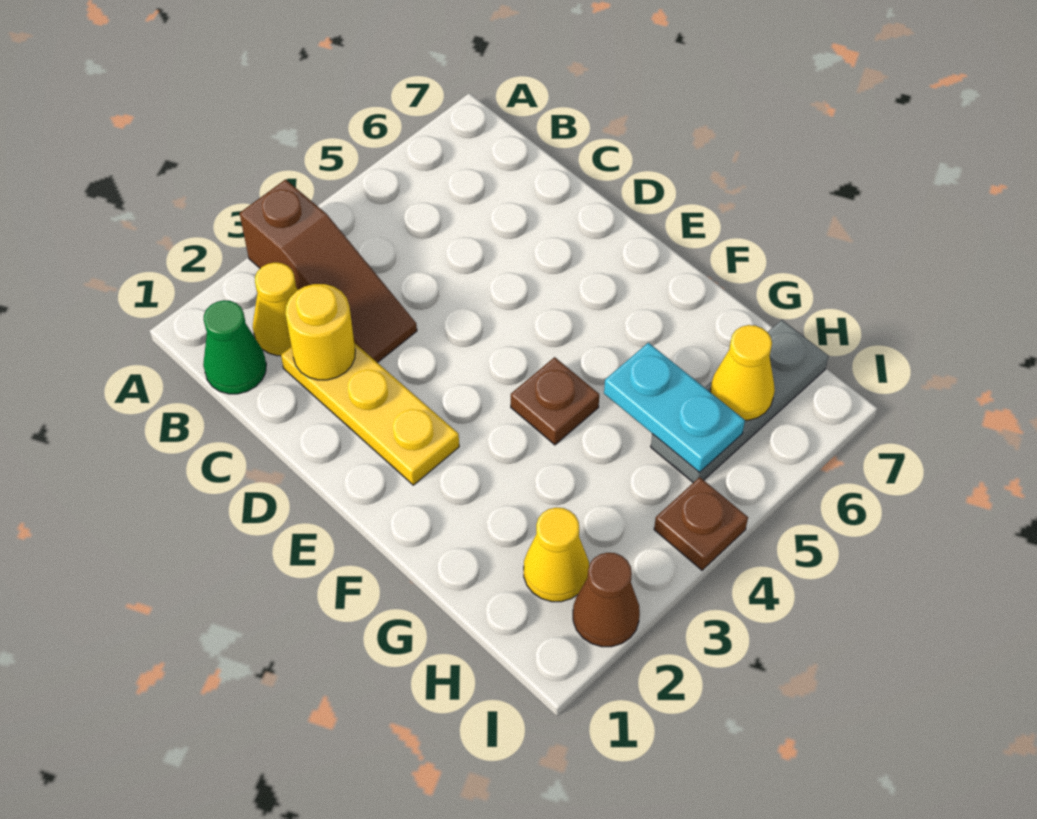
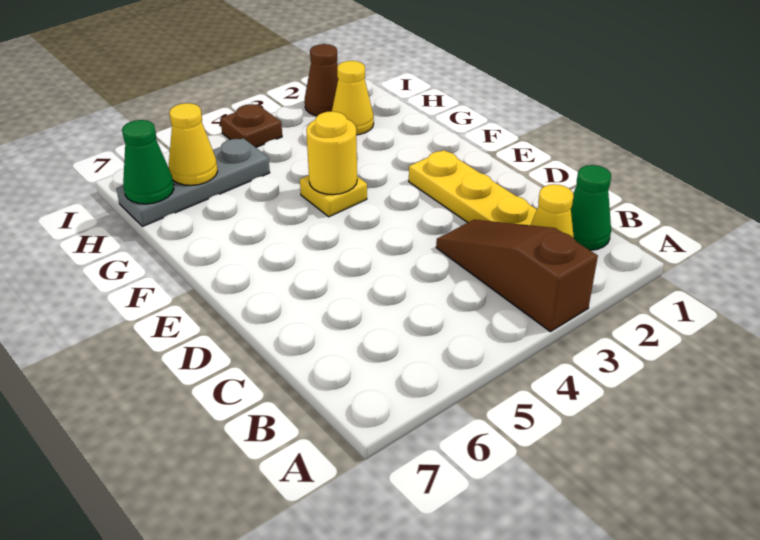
yellow round brick C2 level 2 -> yellow round brick F4 level 2
brown plate F4 level 1 -> yellow plate F4 level 1
cyan plate G5:H5 level 2 -> none
none -> green cone H7 level 2

